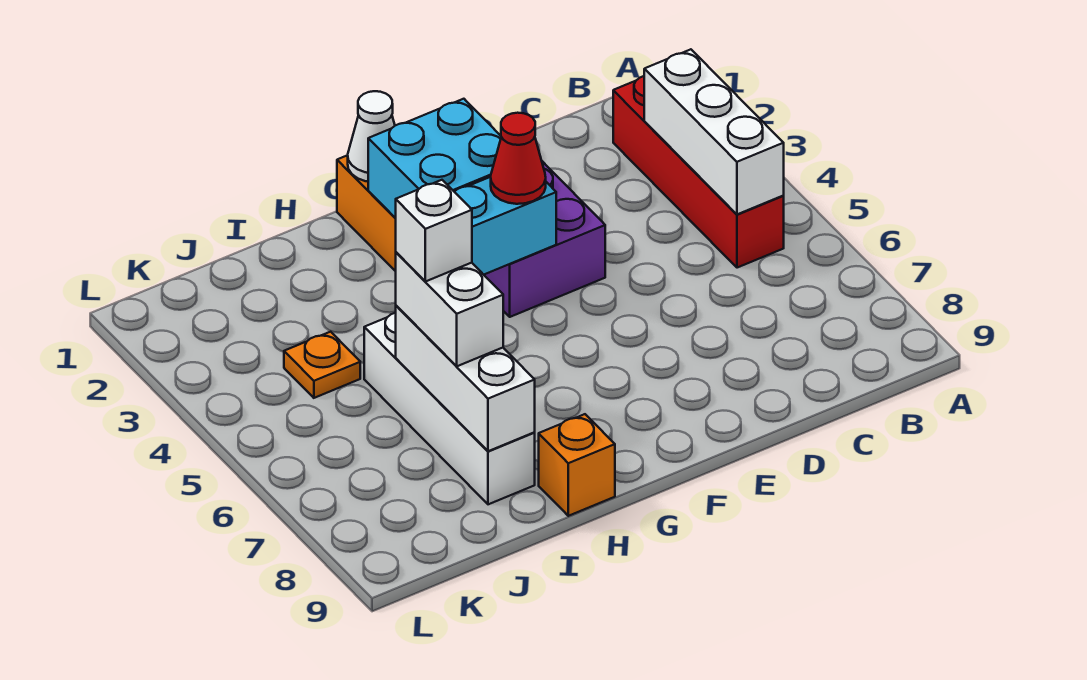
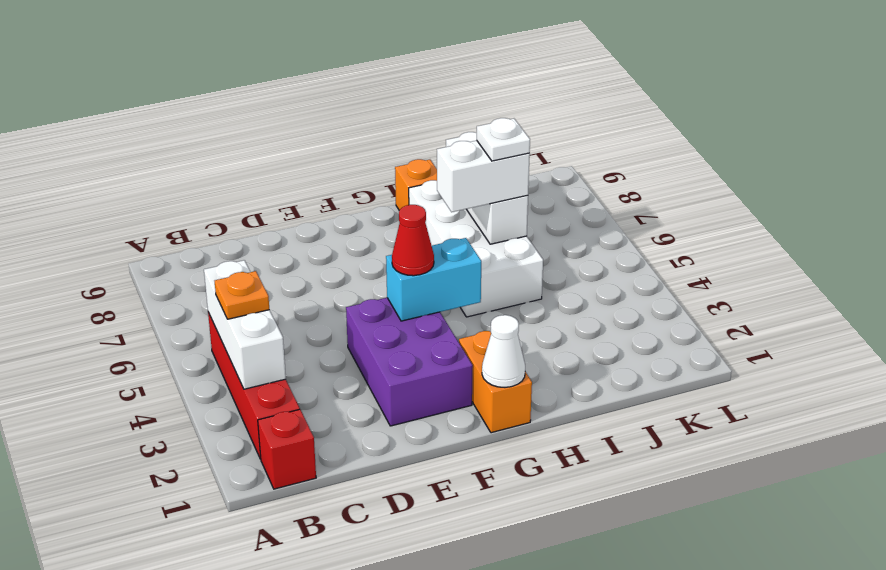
none -> red brick B1 level 1
cyan brick F2:G3 level 2 -> none
white brick I5:I8 level 1 -> white brick H5:I8 level 1
white brick I6:I7 level 3 -> white brick H6:I6 level 3
white brick I6 level 4 -> white plate I6 level 4
orange plate J4 level 1 -> orange plate B4 level 3

